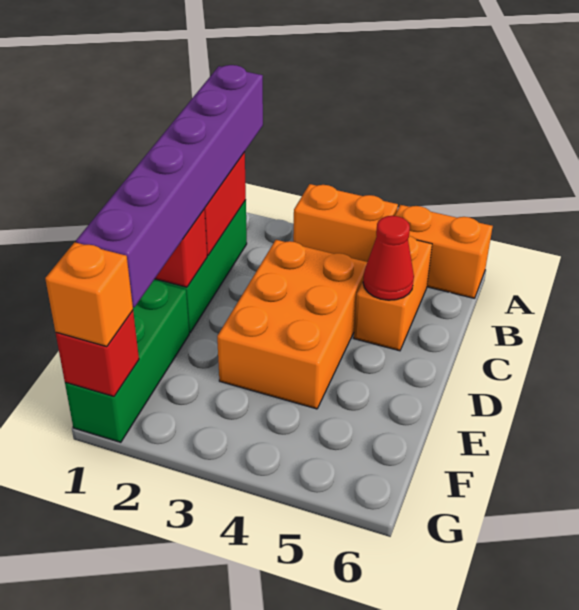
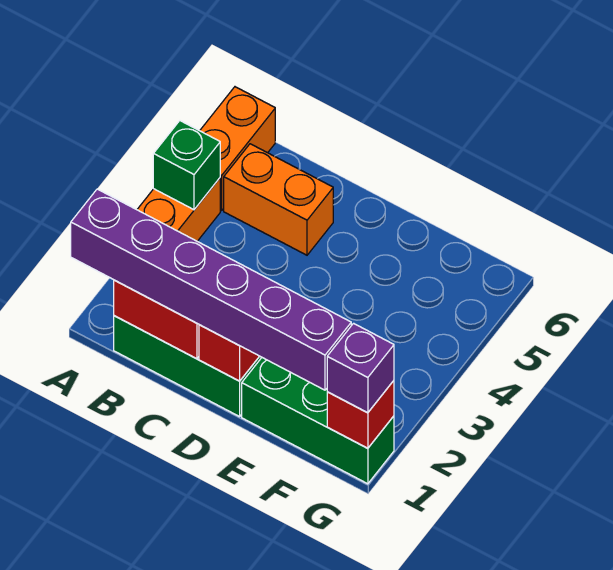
none -> green brick A4 level 2
orange brick C3:E4 level 1 -> none
red cone C5 level 2 -> none
orange brick G1 level 3 -> purple brick G1 level 3

